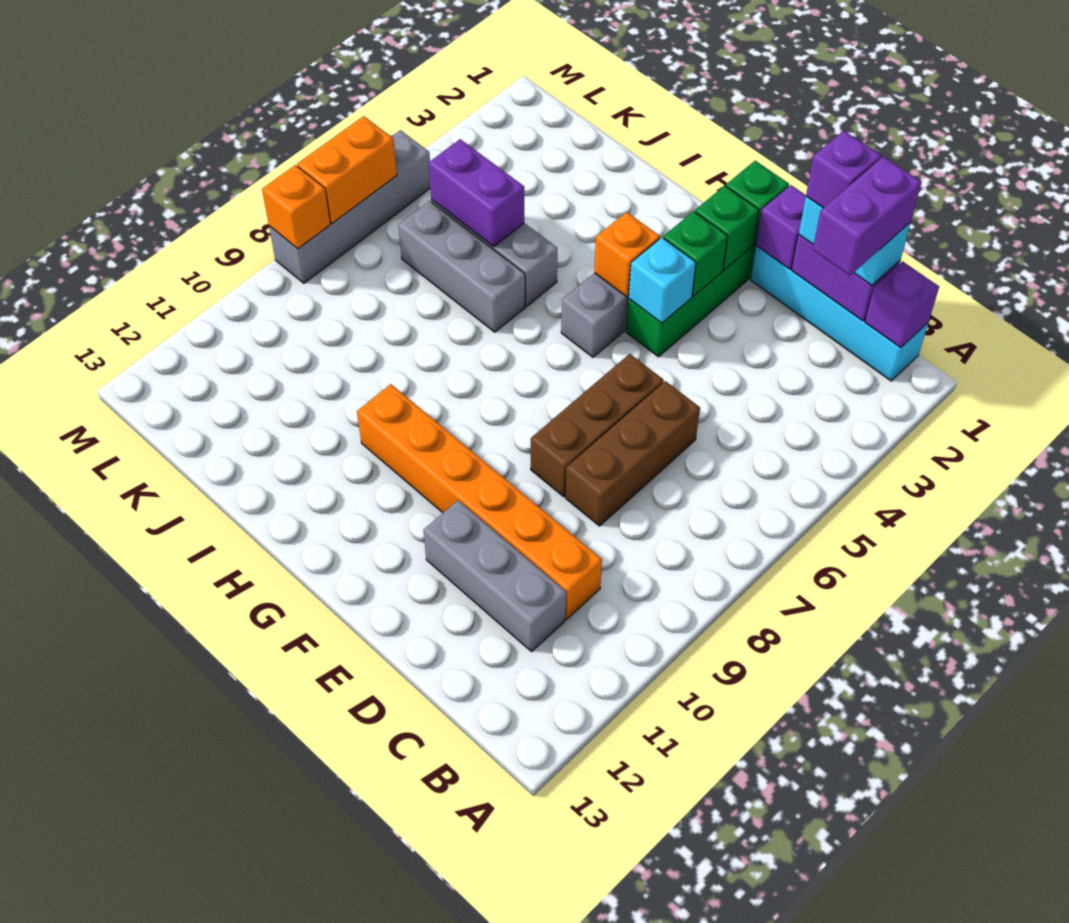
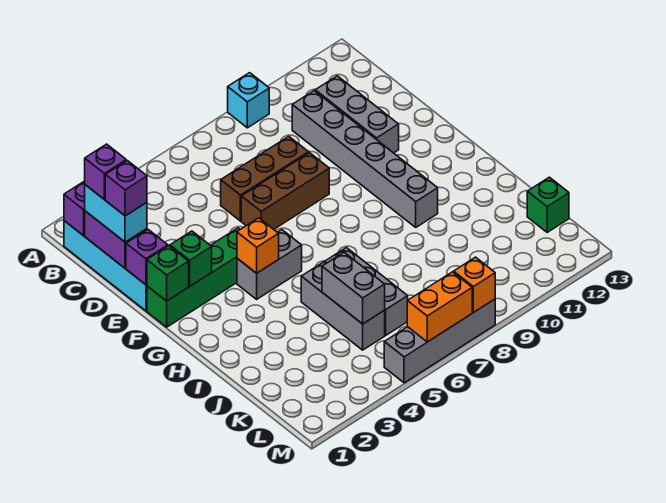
purple brick C1:C2 level 4 -> purple brick C1 level 4
orange brick C10:H10 level 1 -> grey brick C10:H10 level 1
green brick F3 level 2 -> green brick K13 level 1
cyan brick F4 level 2 -> cyan brick A9 level 1
purple brick J5:K5 level 2 -> grey brick J5:K5 level 2

